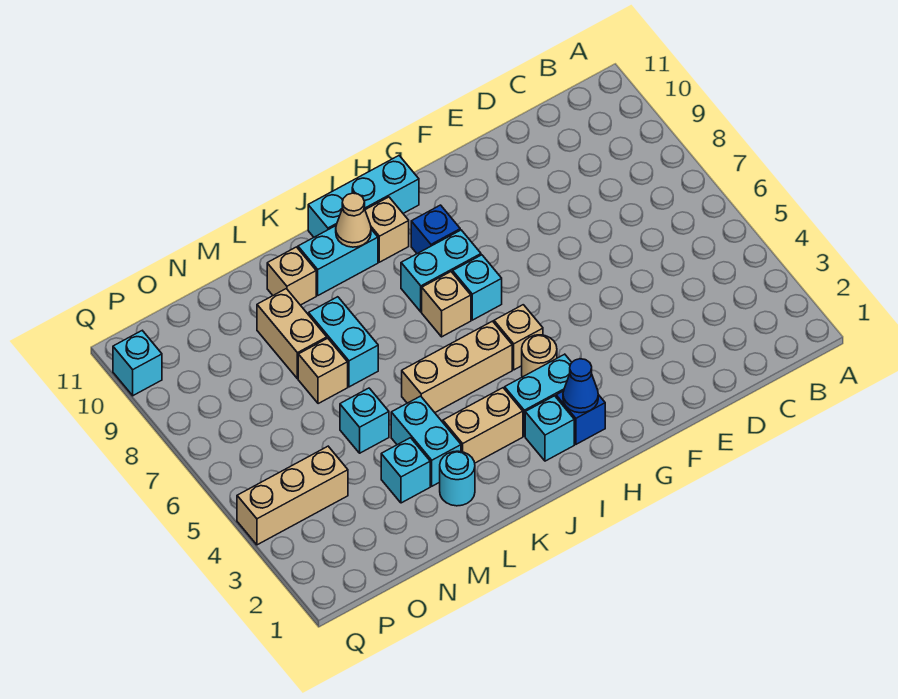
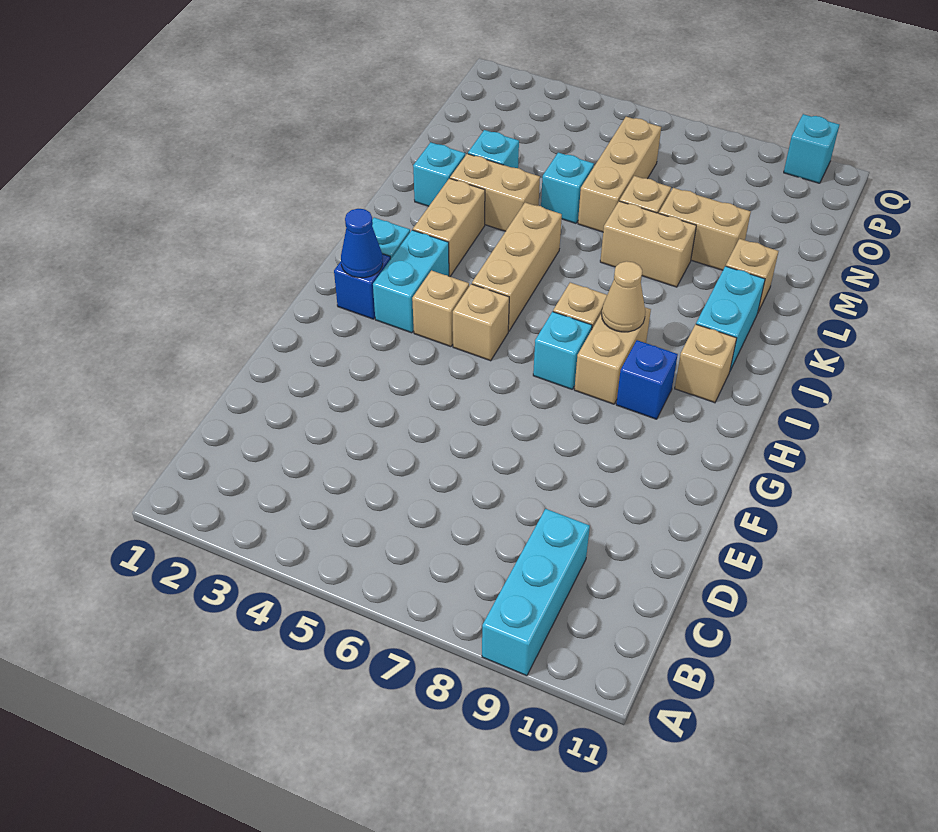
tan round brick H4 level 1 -> tan brick H4 level 1
cyan brick H8:I8 level 1 -> tan brick H8:I8 level 1
cyan brick H11:J11 level 1 -> cyan brick A9:C9 level 1
tan cone J10 level 2 -> tan cone I8 level 2
cyan round brick L2 level 1 -> cyan brick L2 level 1
cyan brick L3:L4 level 1 -> tan brick L3:L4 level 1
cyan brick L7:L8 level 1 -> tan brick L7:L8 level 1
tan brick O4:Q4 level 1 -> tan brick M6:O6 level 1

